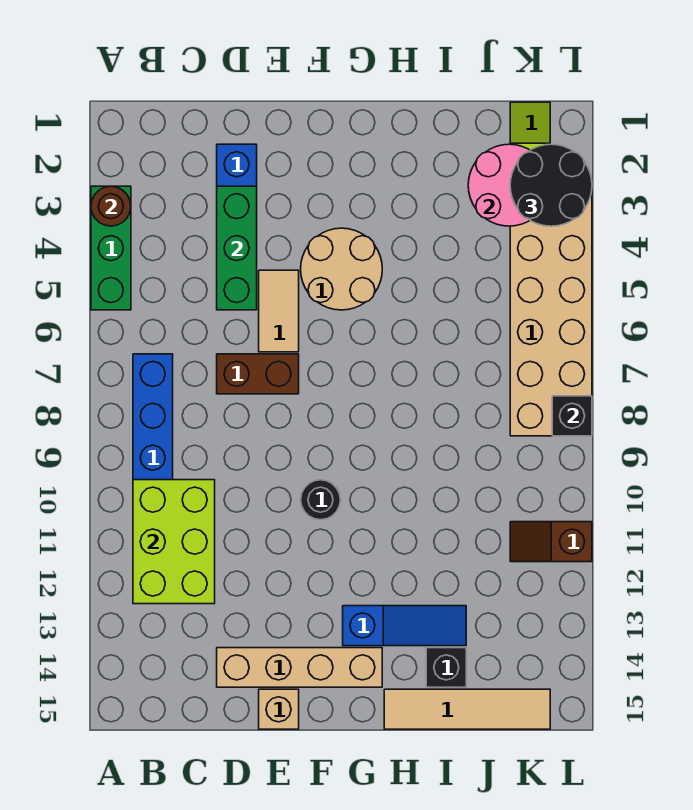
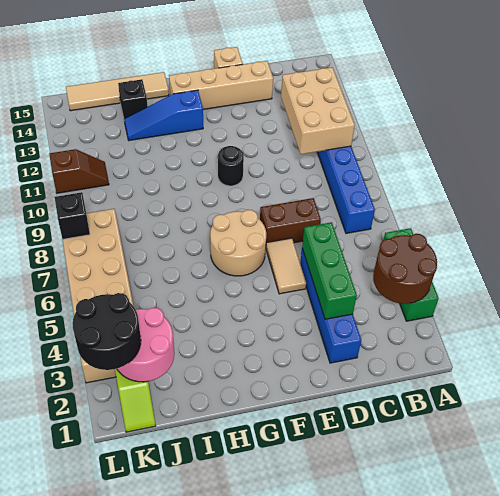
brown round brick A3 level 2 -> brown round brick A3:B4 level 2
lime brick B10:C12 level 2 -> tan brick B10:C12 level 2
tan round brick F4:G5 level 1 -> tan round brick F6:G7 level 1

